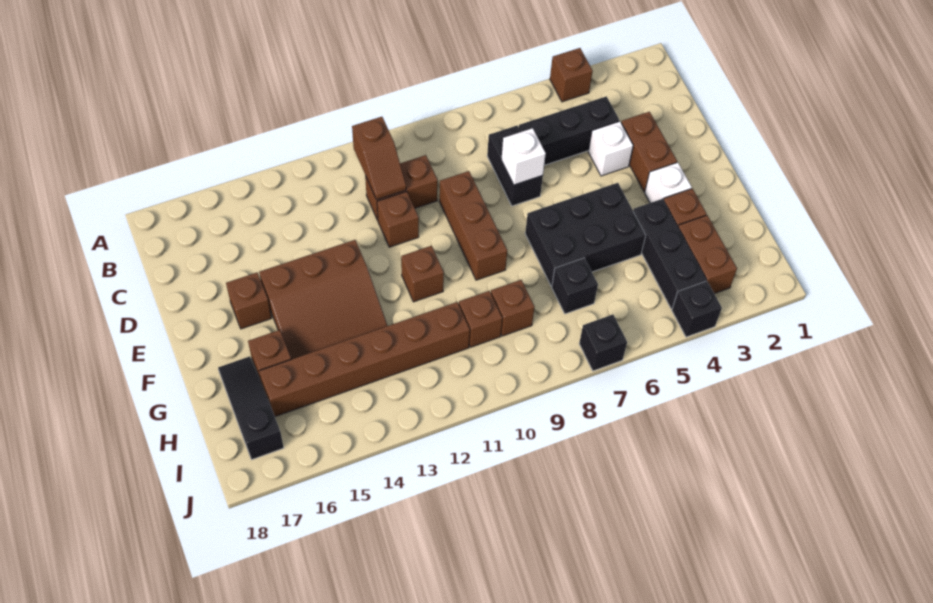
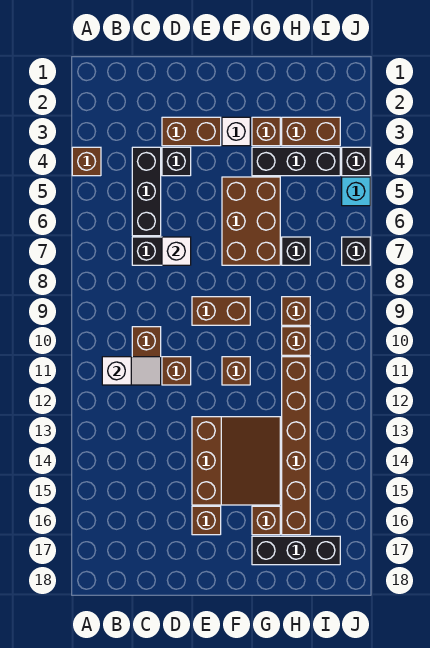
brown slope B11:C11 level 2 top B -> white slope B11:C11 level 2 top B
white brick D4 level 1 -> black brick D4 level 1
brown brick D9:F9 level 1 -> brown brick E9:F9 level 1
black brick F5:G7 level 1 -> brown brick F5:G7 level 1
black slope G17:I17 level 1 top I -> black brick G17:I17 level 1
none -> cyan brick J5 level 1

